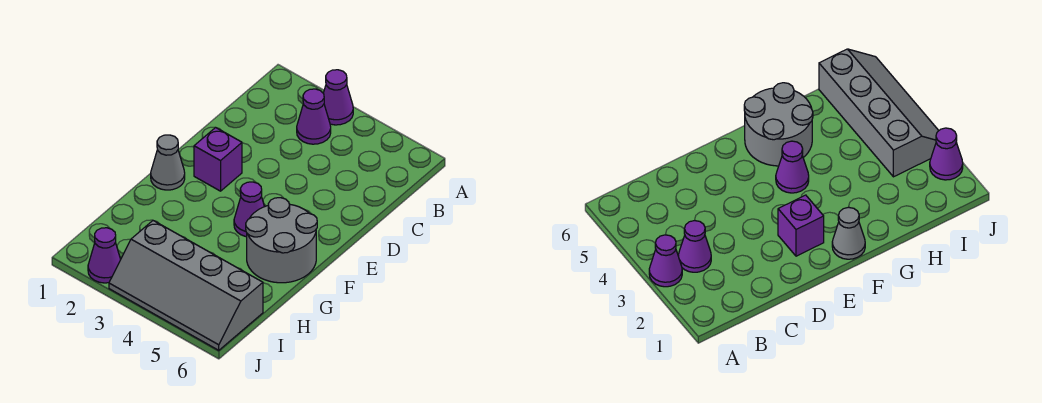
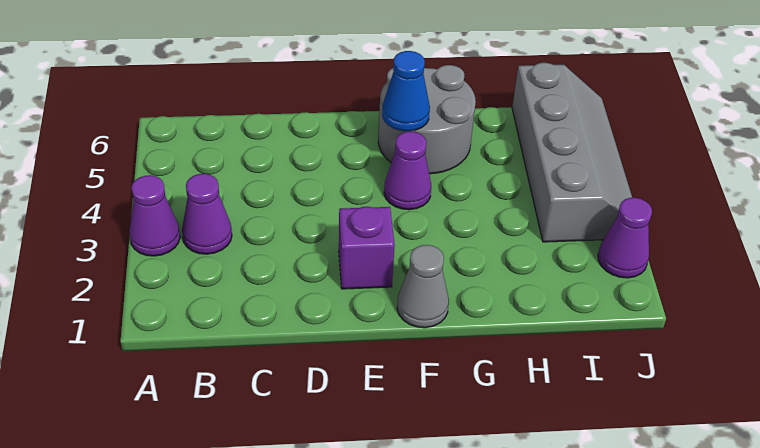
none -> blue cone F5 level 2

